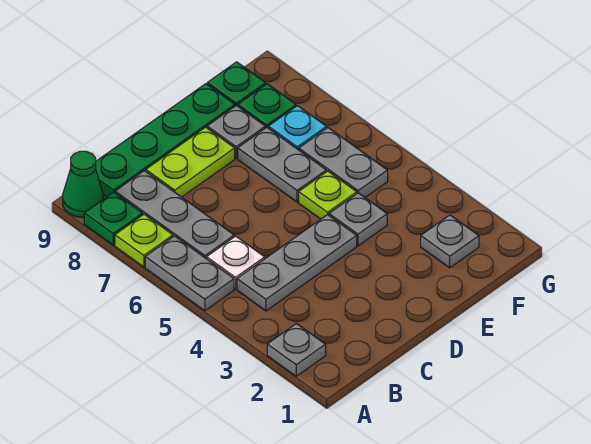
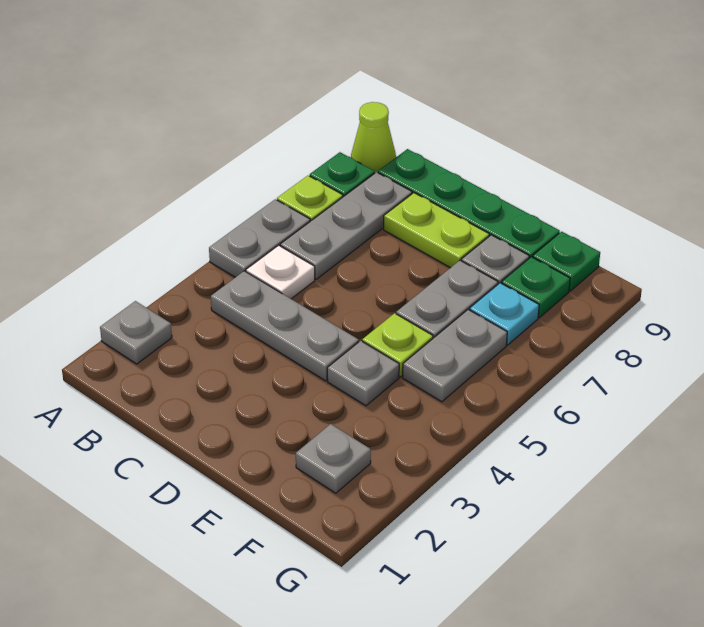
green cone A9 level 1 -> lime cone A9 level 1

